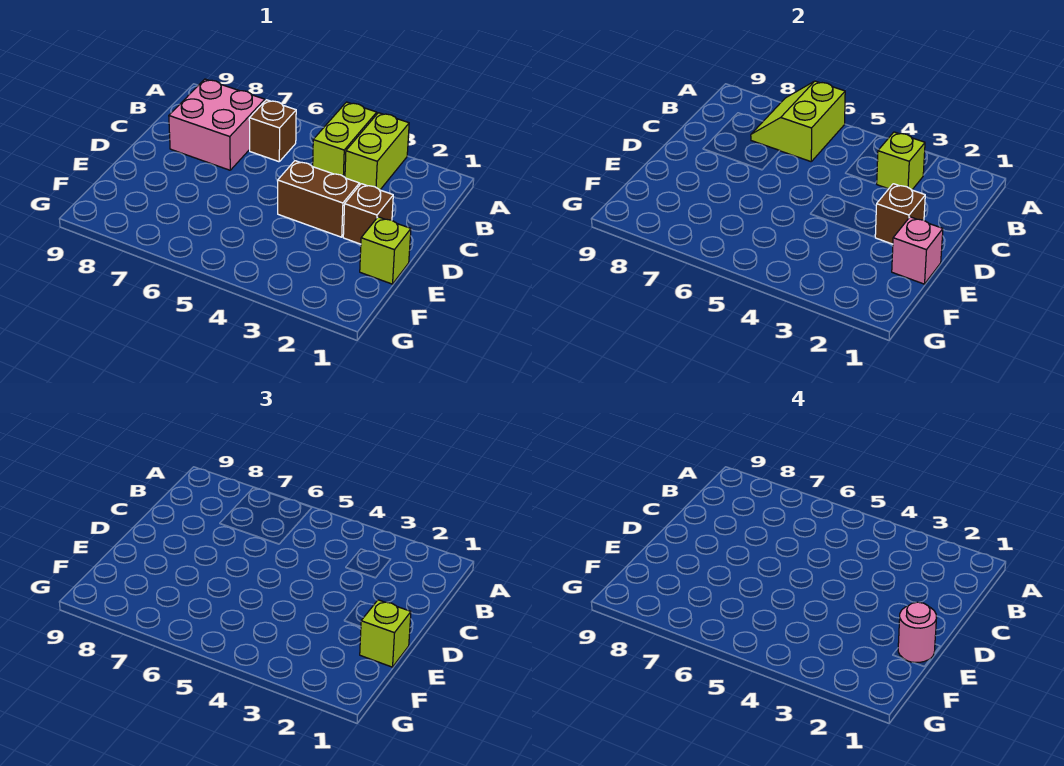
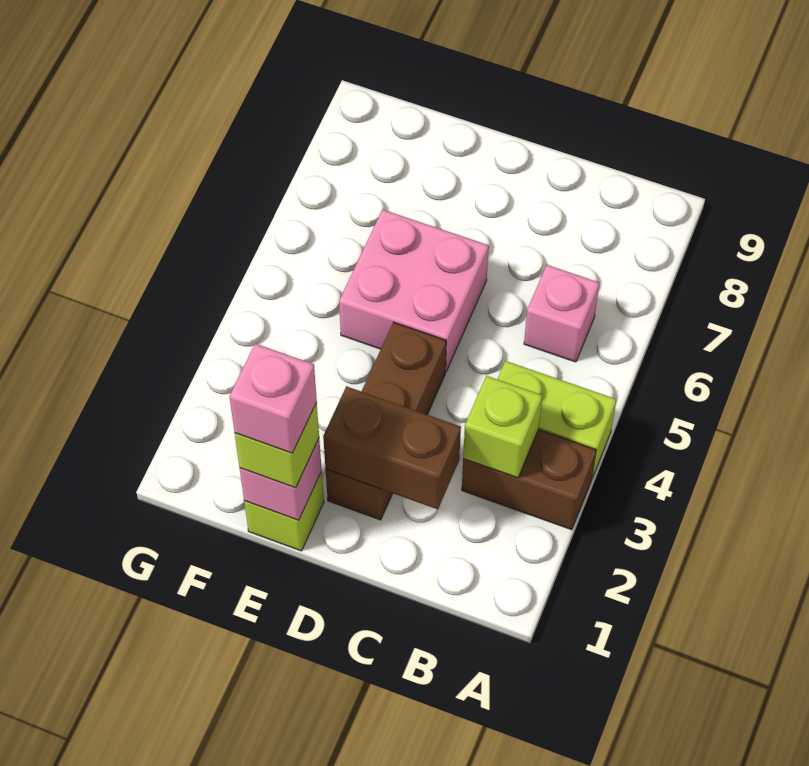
lime brick A3:B3 level 1 -> brown brick A3:B3 level 1
lime slope A6:B7 level 2 top 6 -> none
brown brick B6 level 1 -> pink brick B6 level 1
pink brick B7:C8 level 1 -> pink brick D5:E6 level 1
brown brick D2 level 2 -> brown brick C2:D2 level 2
pink round brick E1 level 4 -> pink brick E1 level 4

